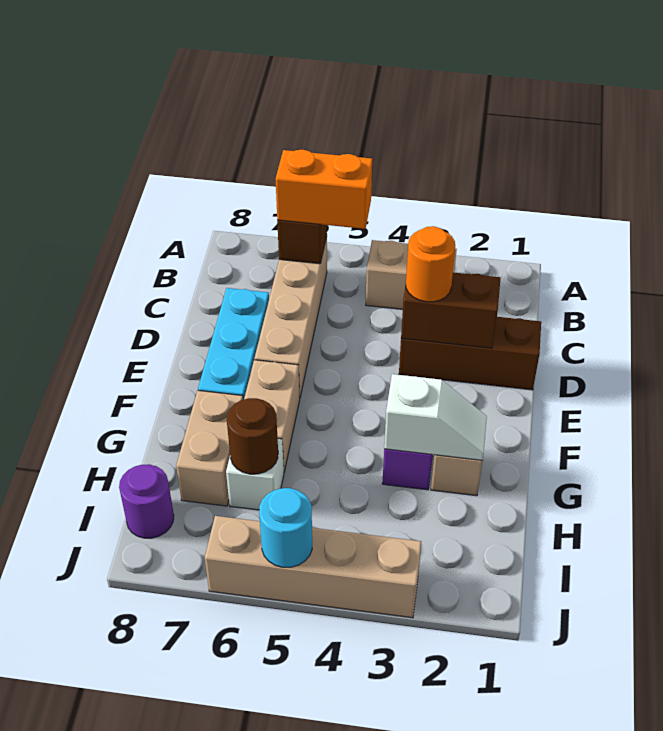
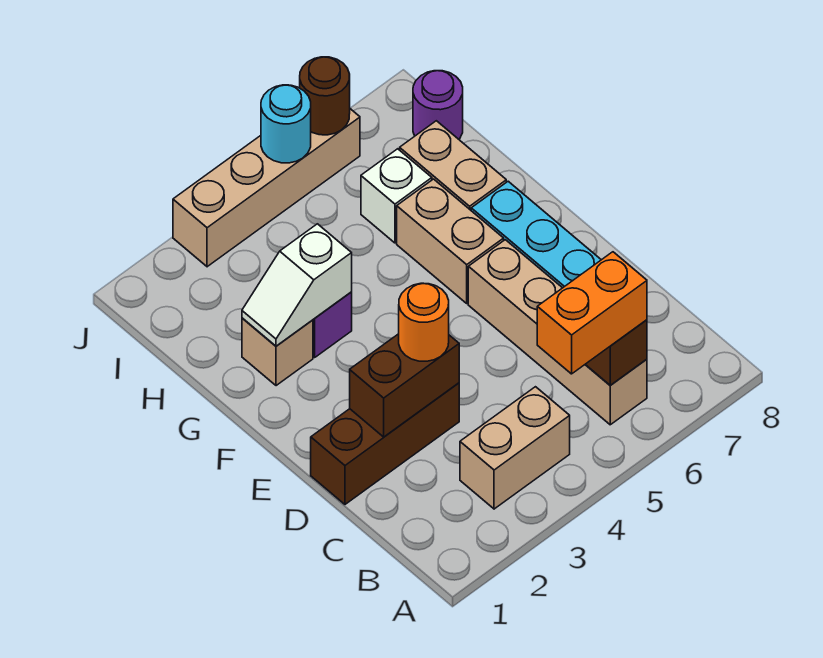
brown round brick H6 level 2 -> brown round brick J6 level 2

